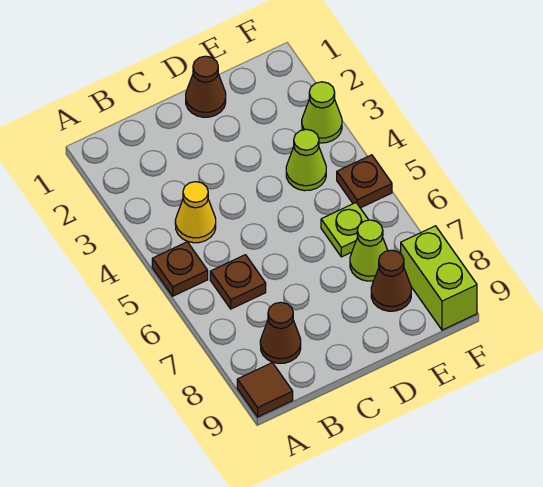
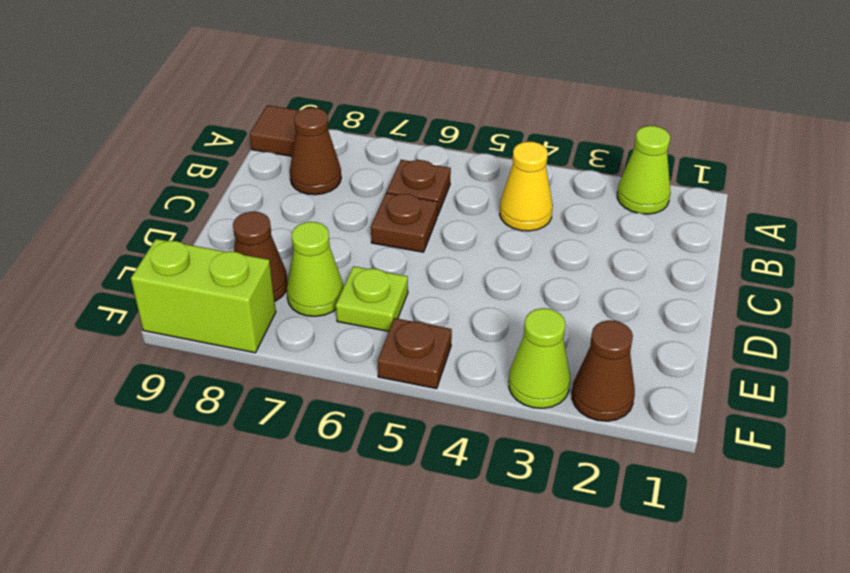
brown plate A5 level 1 -> brown plate C6 level 1
brown cone D1 level 1 -> brown cone F2 level 1
lime cone E4 level 1 -> lime cone A2 level 1

